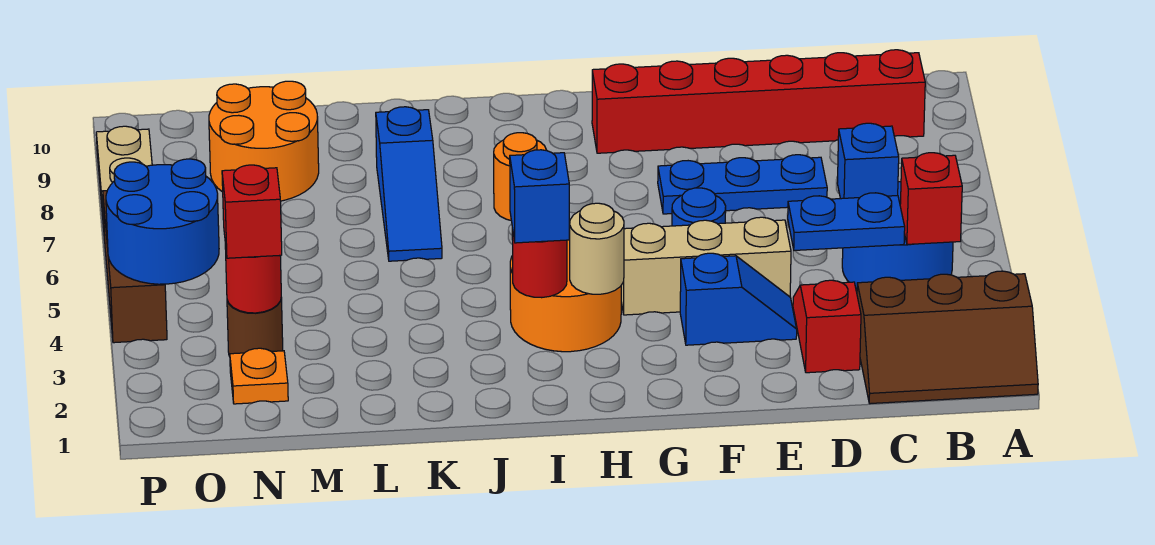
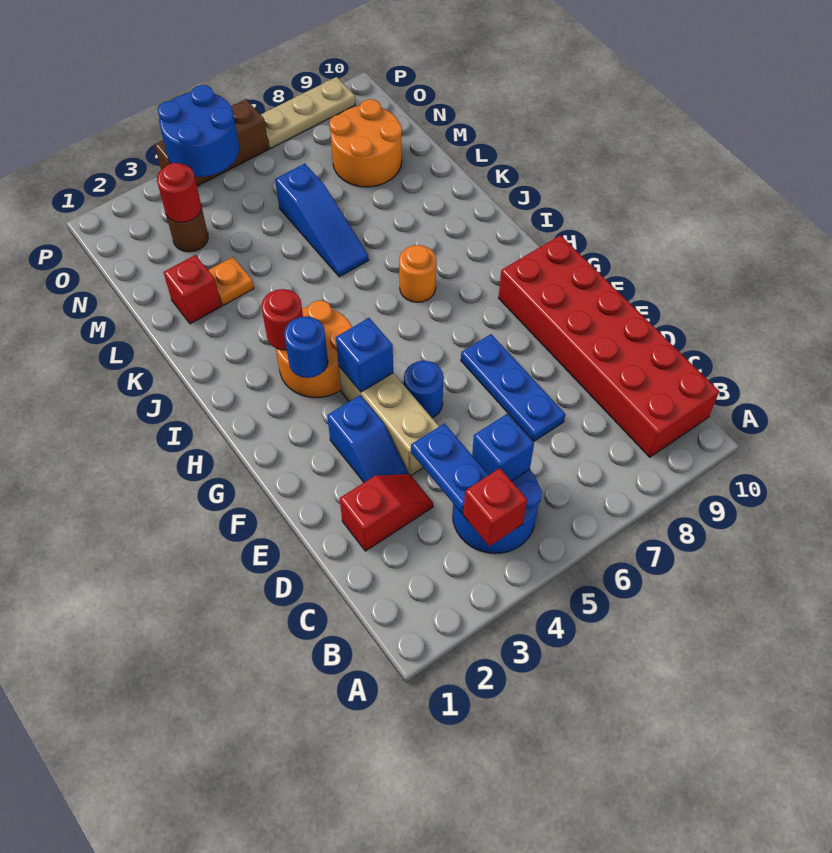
brown slope A1:C2 level 1 top 2 -> none
red brick B9:G9 level 1 -> red brick B9:G10 level 1
tan round brick H3 level 2 -> blue round brick H3 level 2
blue brick I3 level 3 -> blue brick G4 level 2
blue slope K6:K8 level 1 top 8 -> blue slope K6:M6 level 1 top M
orange plate N2 level 1 -> orange plate L3 level 1
red brick N3 level 3 -> red brick L2 level 1

